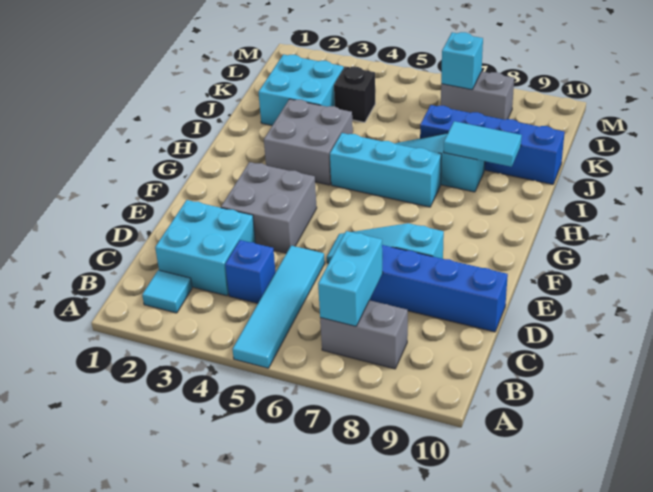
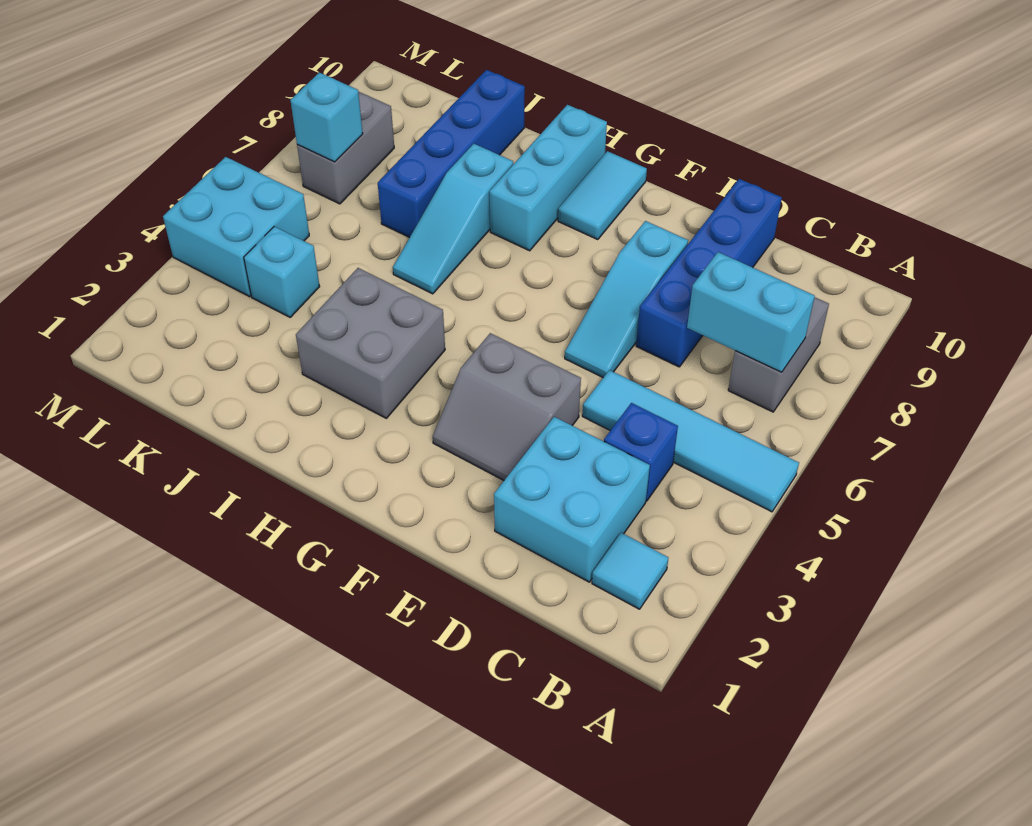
grey brick E3:F4 level 1 -> grey slope E3:F4 level 1 top 4
cyan brick H5:H7 level 1 -> cyan brick H8:H10 level 1
cyan tile I8:I9 level 2 -> cyan tile G9:G10 level 1
cyan brick J2:K3 level 1 -> cyan brick L4:M5 level 1
black brick K4 level 1 -> cyan brick K4 level 1

